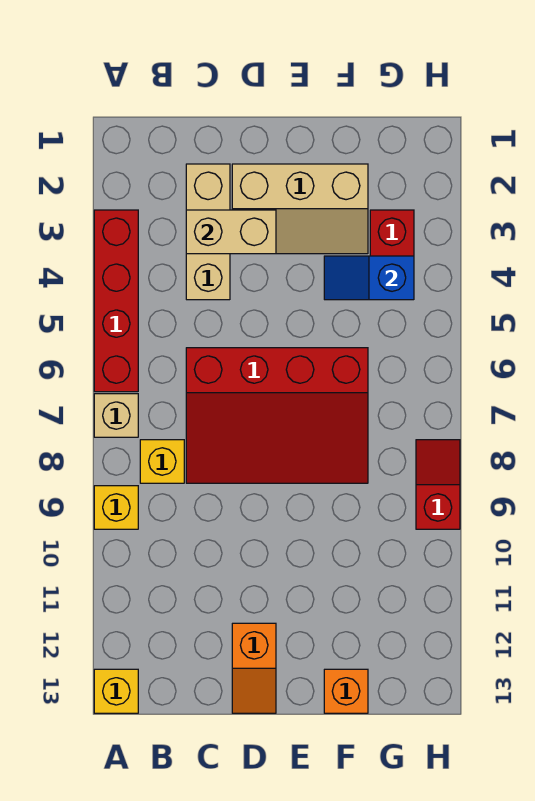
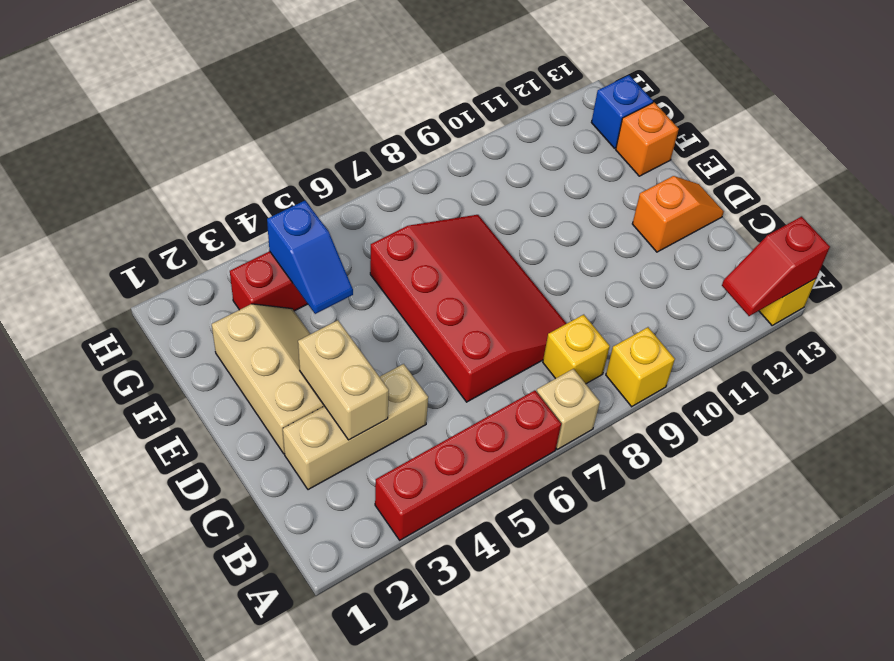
none -> blue brick G13 level 1
red slope H8:H9 level 1 top 9 -> red slope A12:A13 level 2 top 13

